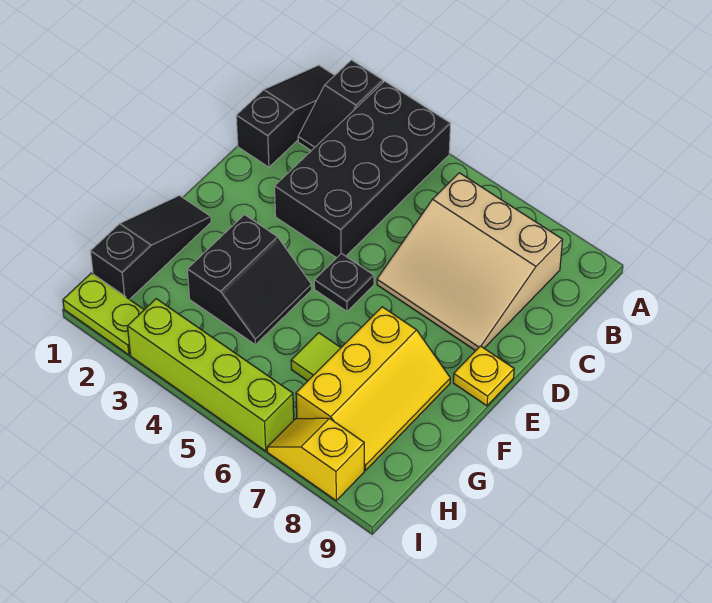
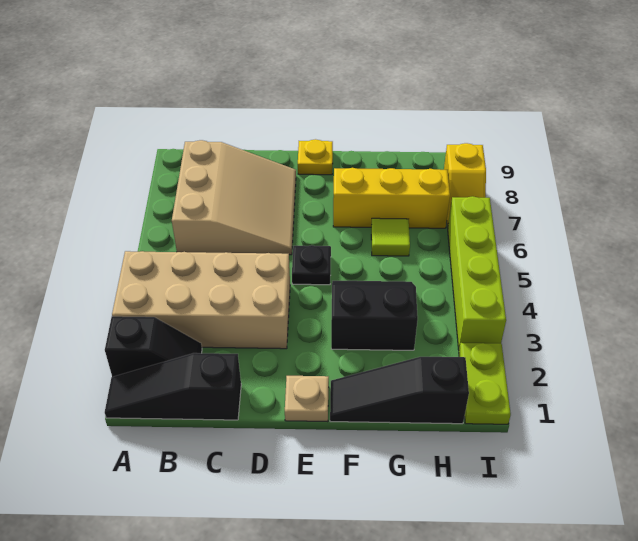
black brick A3:D4 level 1 -> tan brick A3:D4 level 1
none -> tan plate E1 level 1

